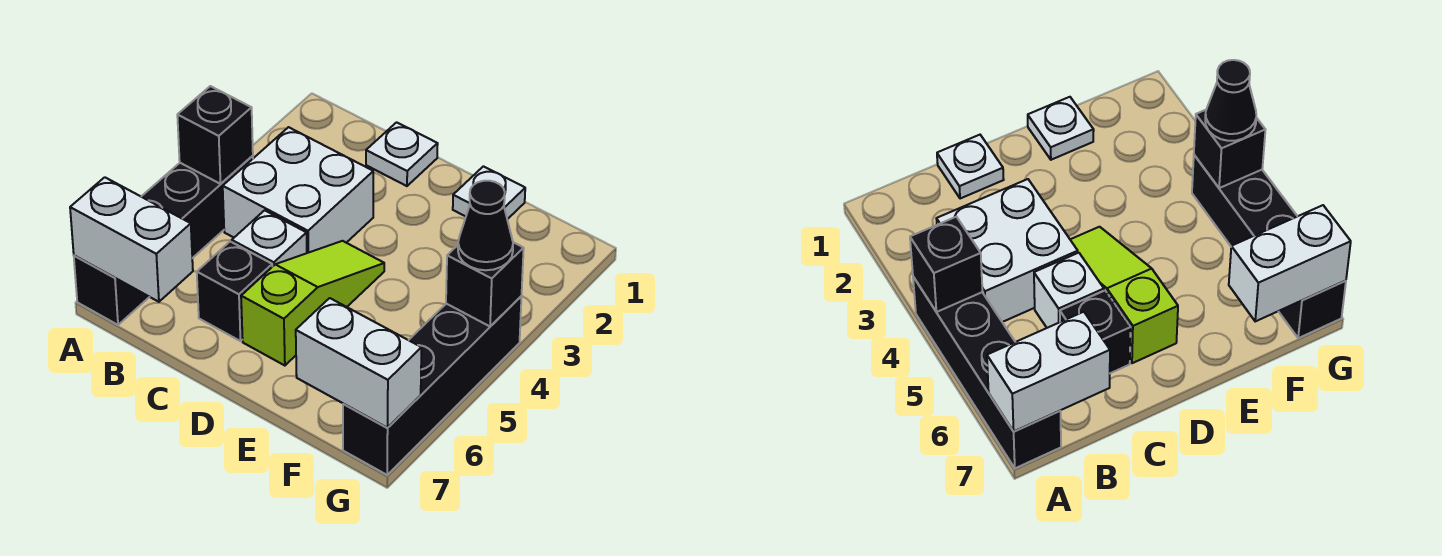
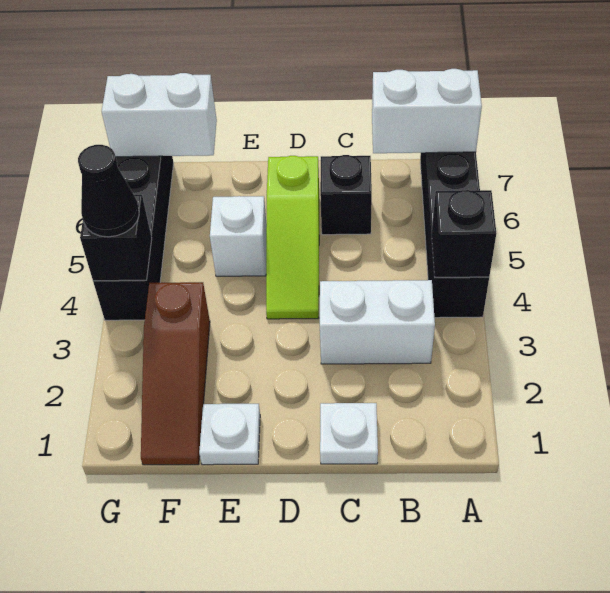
white brick B3:C4 level 1 -> white brick B3:C3 level 1
white brick C5 level 1 -> white brick E5 level 1
none -> brown slope F1:F3 level 1 top 3

